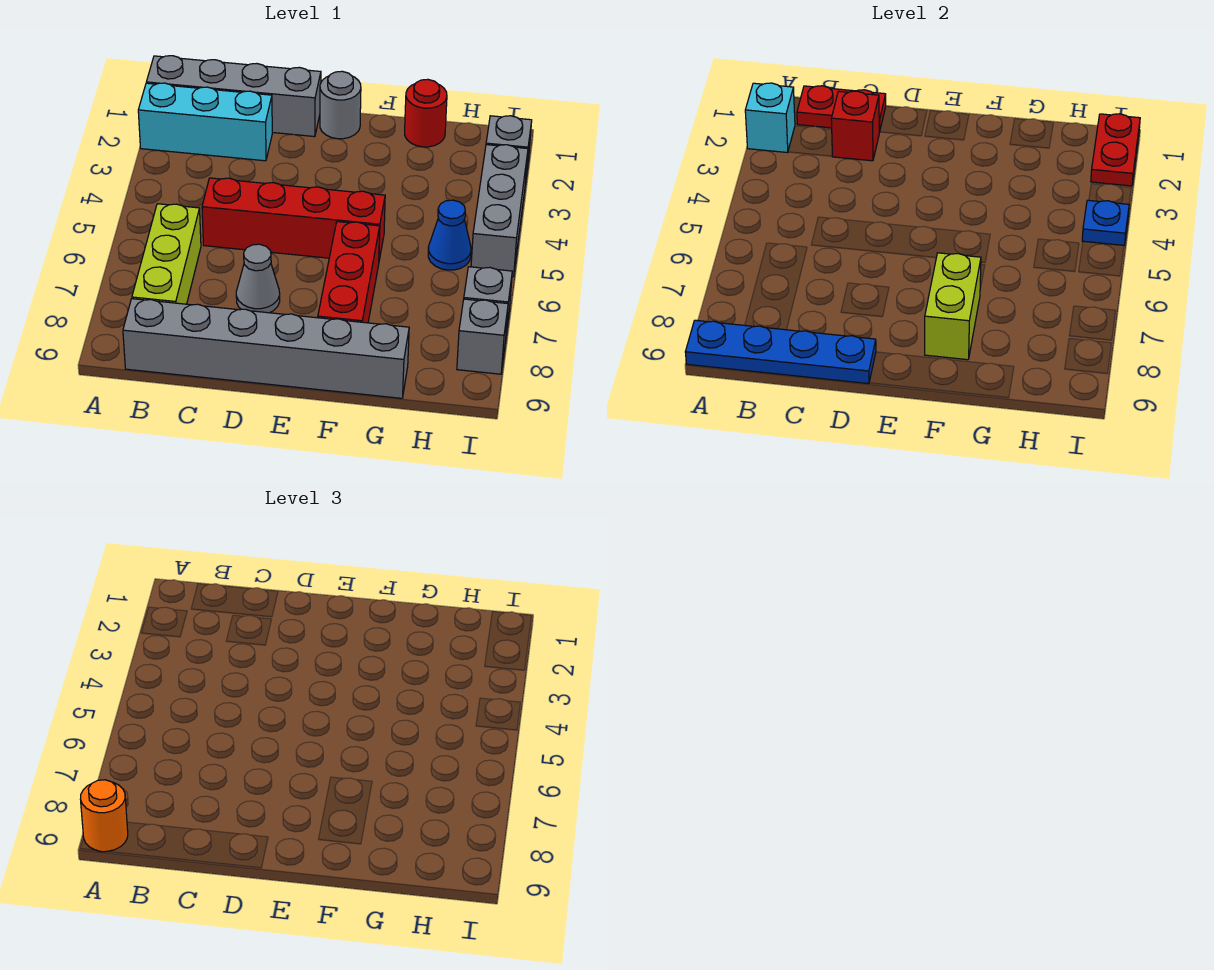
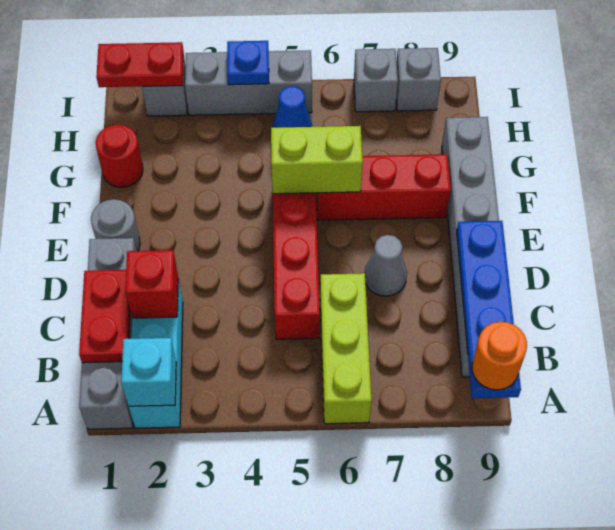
lime brick B6:B8 level 1 -> lime brick A6:C6 level 1
lime brick F7:F8 level 2 -> lime brick F5:F6 level 2

